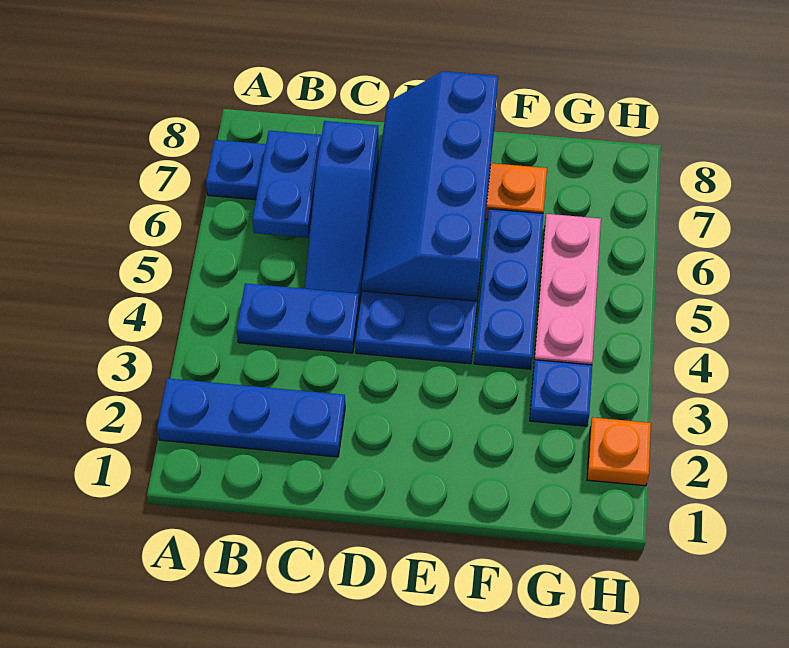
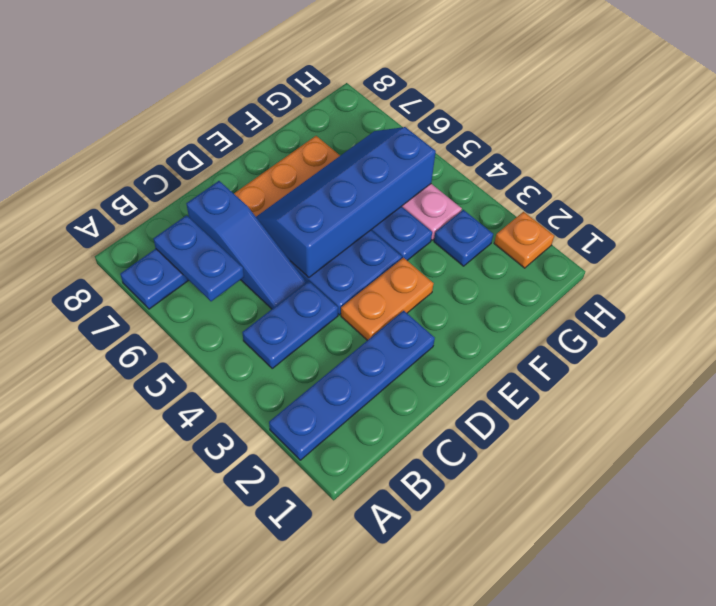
blue plate A2:C2 level 1 -> blue plate A2:D2 level 1
none -> orange plate D3:E3 level 1
blue slope D5:E8 level 2 top E -> blue slope D5:G6 level 2 top 5

